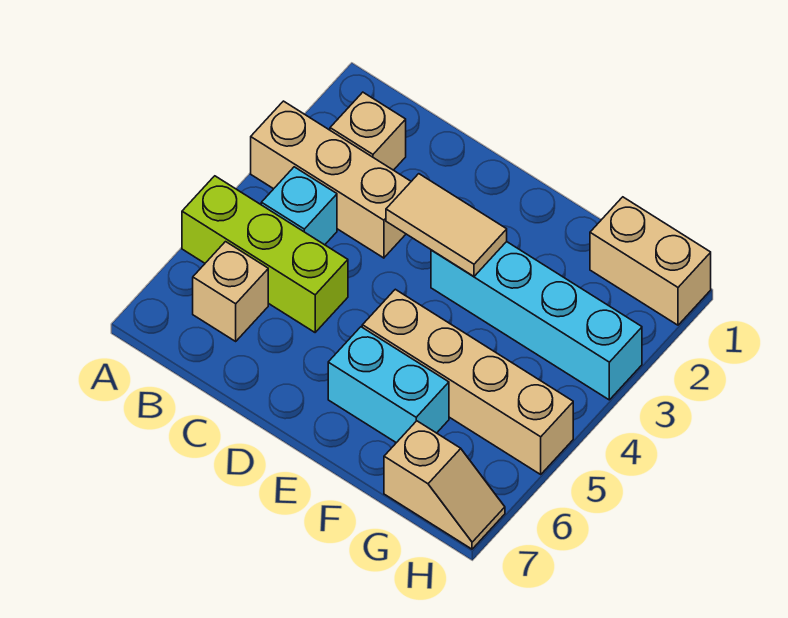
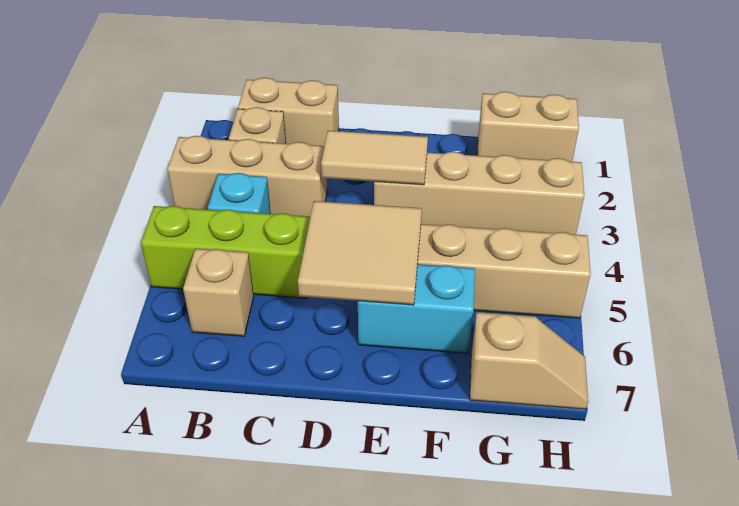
none -> tan brick B1:C1 level 1
none -> tan tile D5:E6 level 2
cyan brick E3:H3 level 1 -> tan brick E3:H3 level 1

